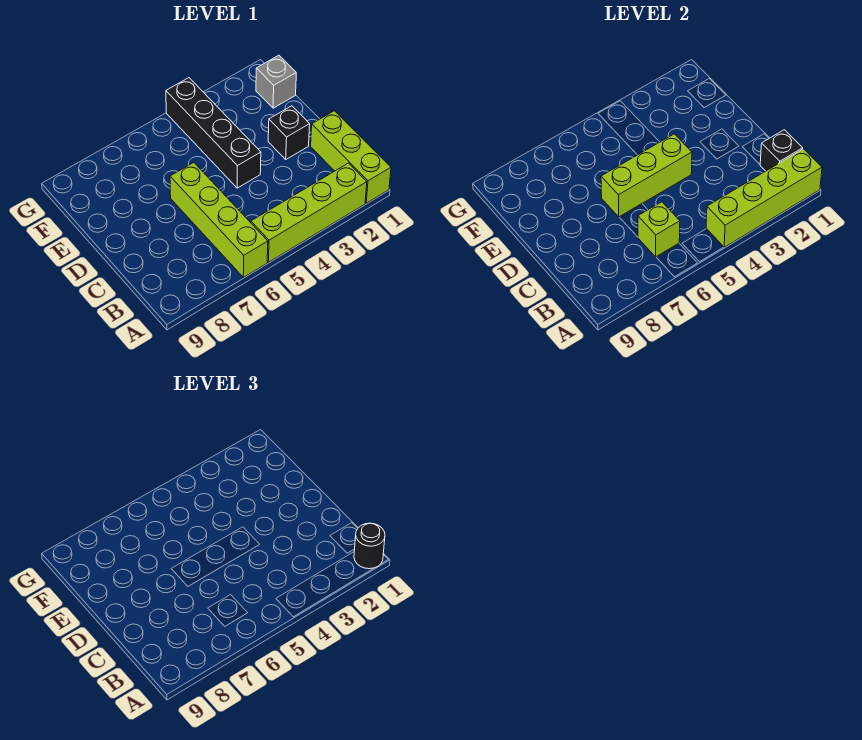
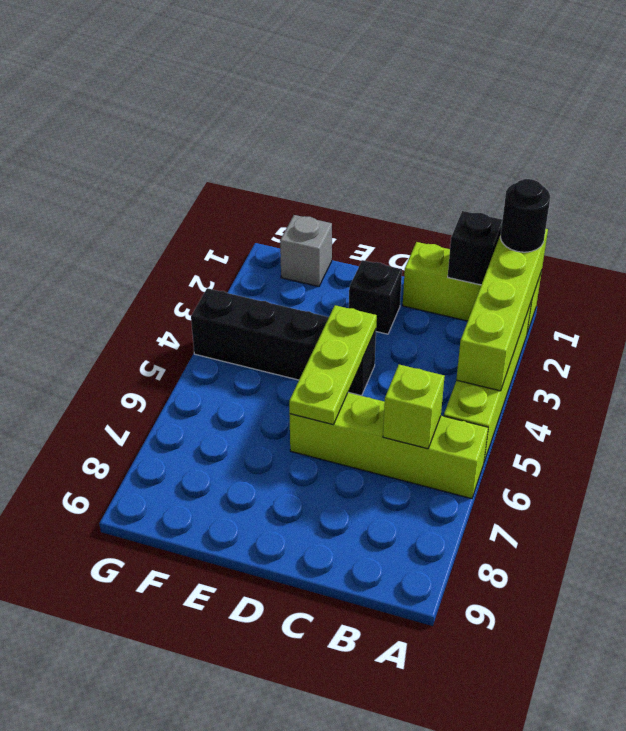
lime brick D4:D6 level 2 -> lime plate D4:D6 level 2

